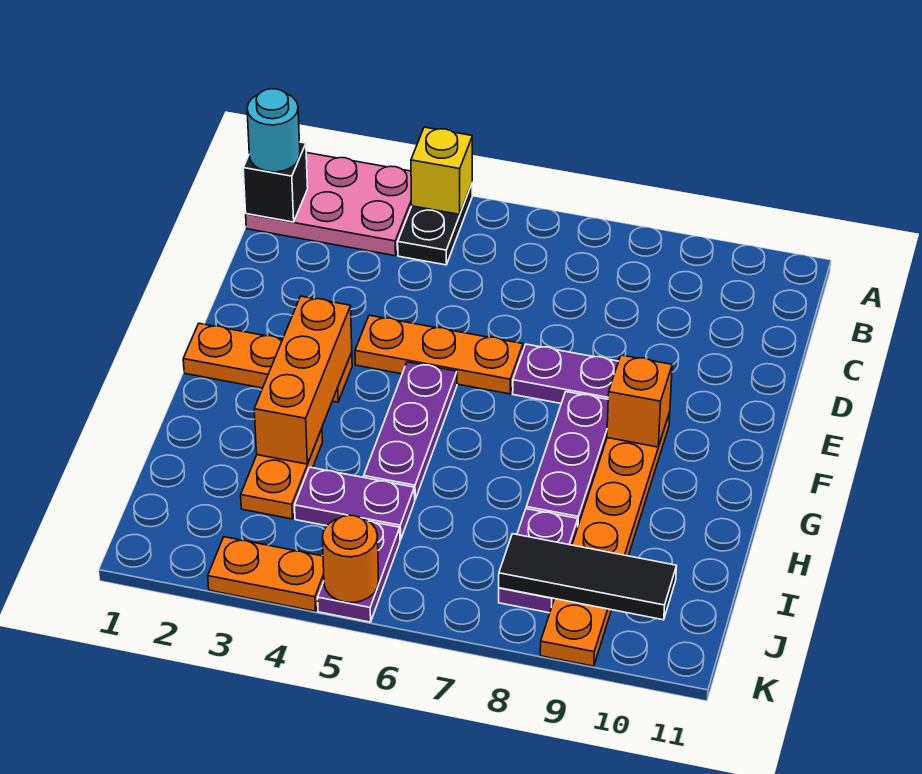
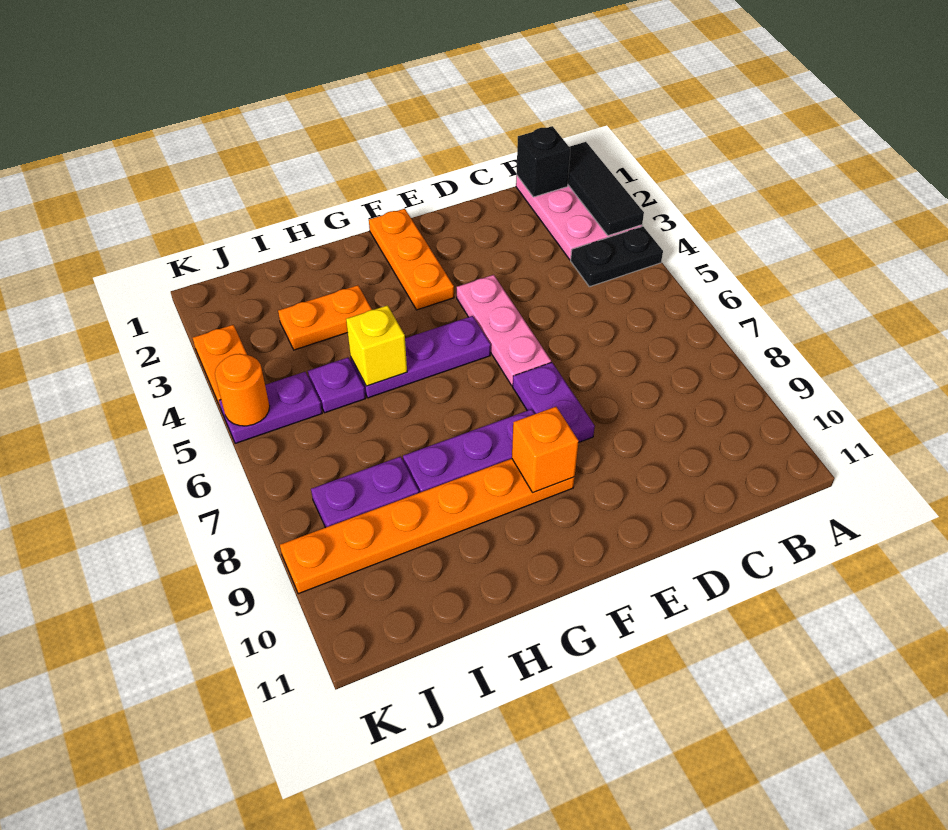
yellow brick A4 level 2 -> yellow brick H5 level 2
cyan round brick B1 level 3 -> none
orange plate E4:E6 level 1 -> pink plate E4:E6 level 1
orange brick F3:H3 level 2 -> none
purple plate I4:I5 level 1 -> purple plate I5 level 1
black tile J8:J10 level 2 -> black tile A1:A3 level 2

